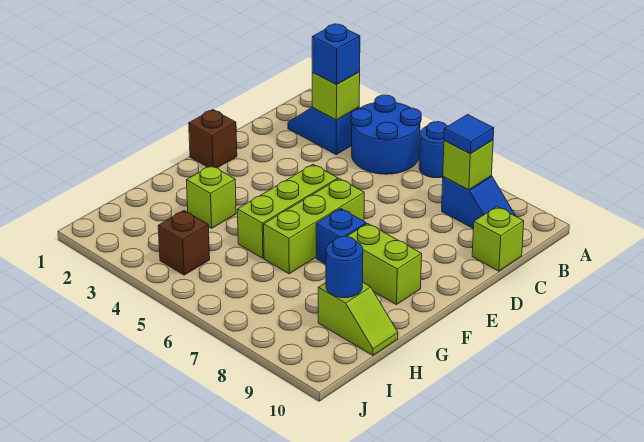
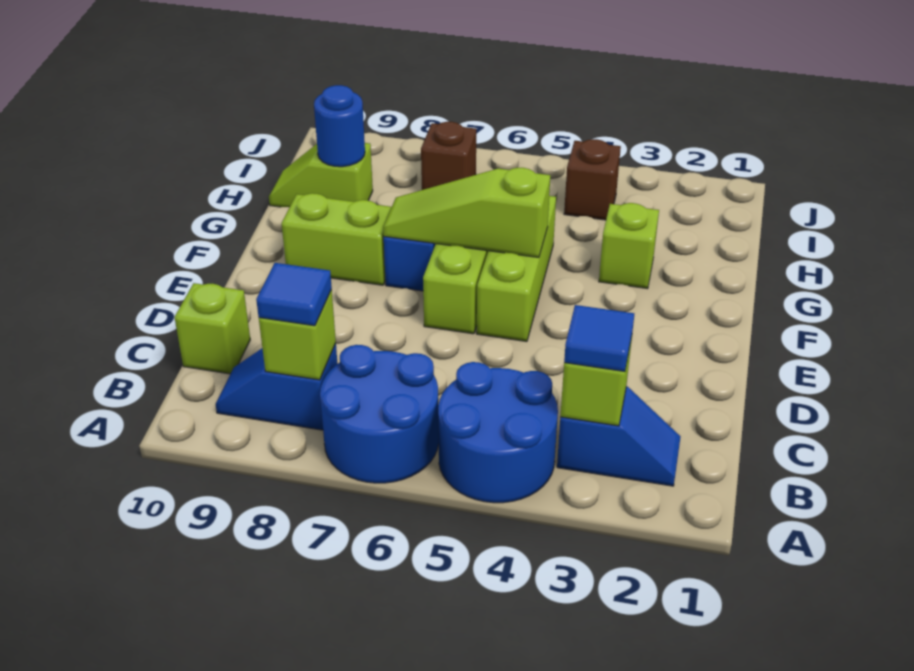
blue round brick A6 level 1 -> blue round brick A6:B7 level 1
blue brick B3 level 3 -> blue tile B3 level 3
brown brick E1 level 1 -> brown brick I7 level 1
none -> lime slope F5:F7 level 2 top 5

